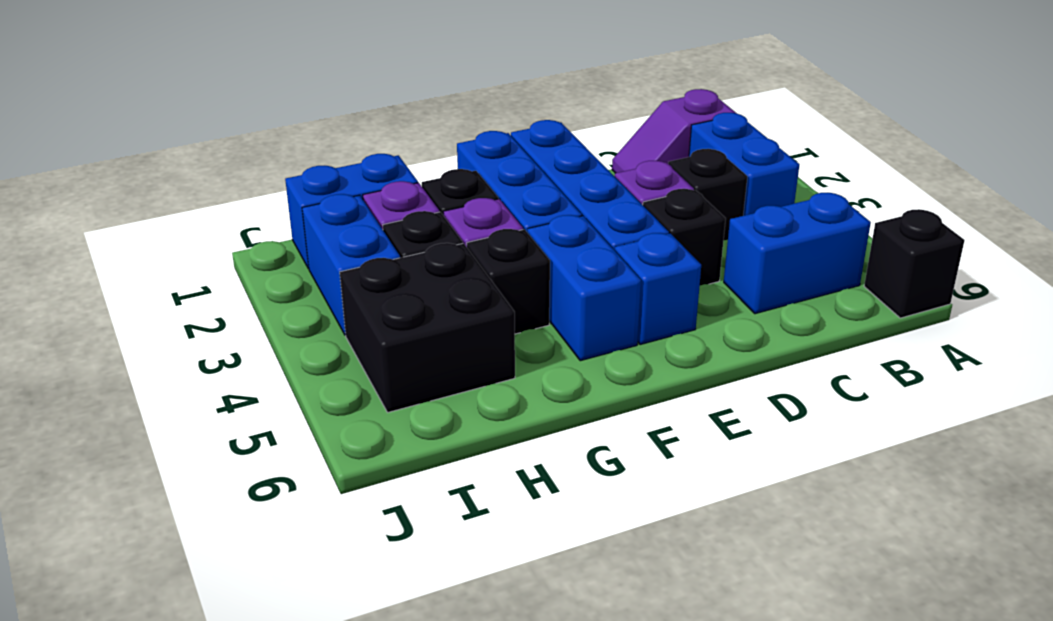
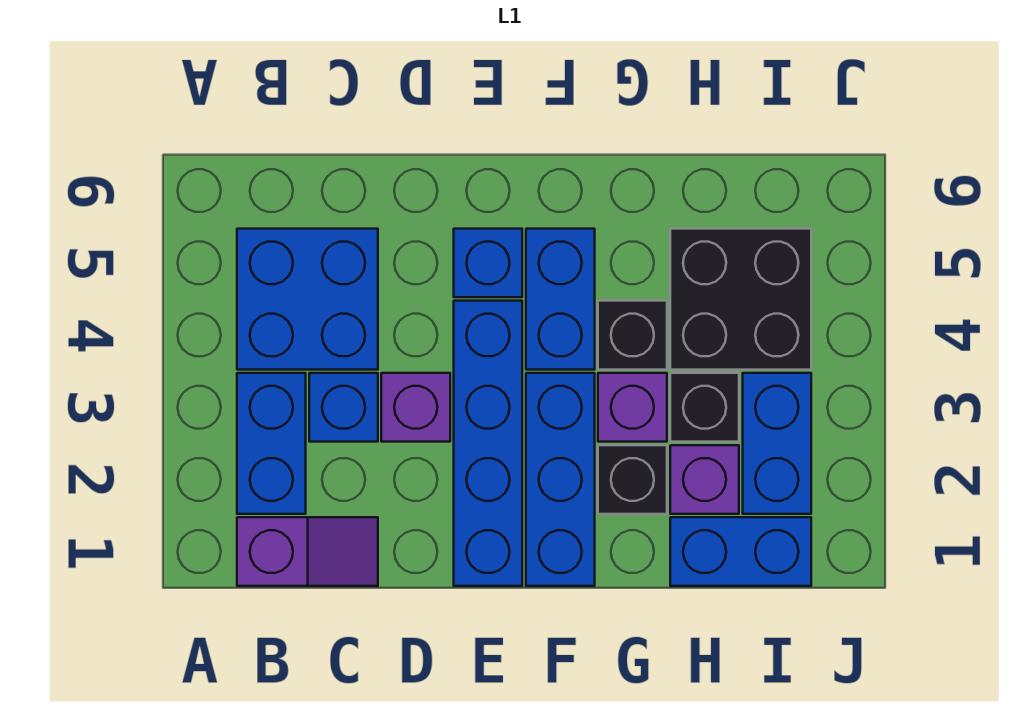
black brick A6 level 1 -> none
blue brick B5:C5 level 1 -> blue brick B4:C5 level 1
black brick C3 level 1 -> blue brick C3 level 1
black brick D4 level 1 -> none

